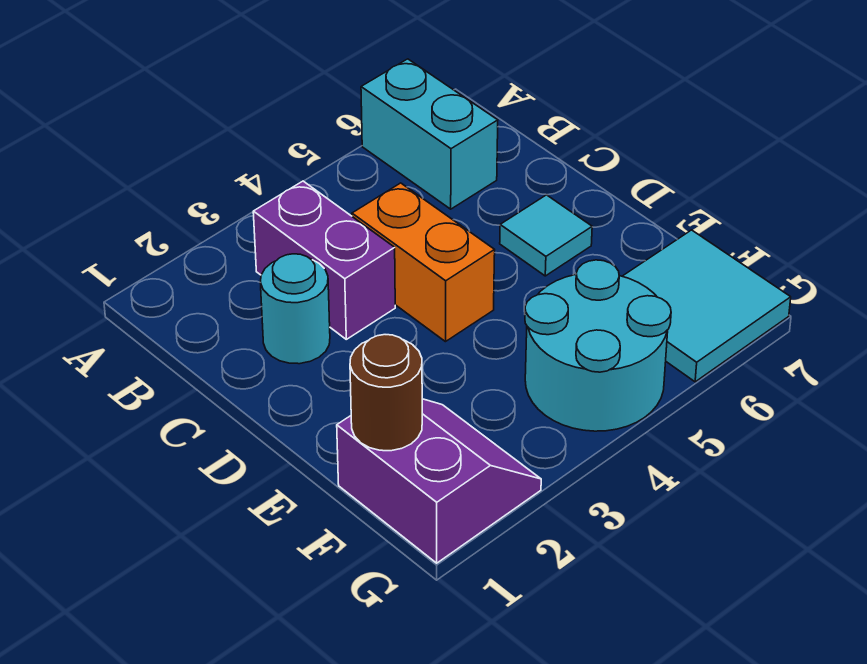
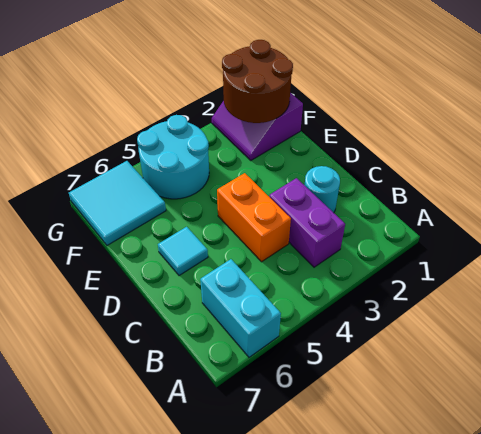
brown round brick F1 level 2 -> brown round brick F1:G2 level 2

